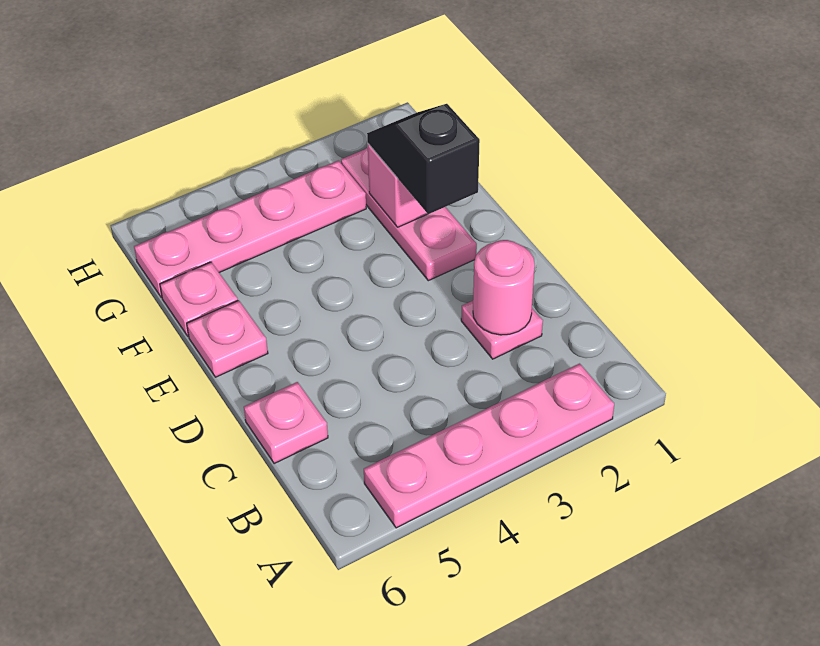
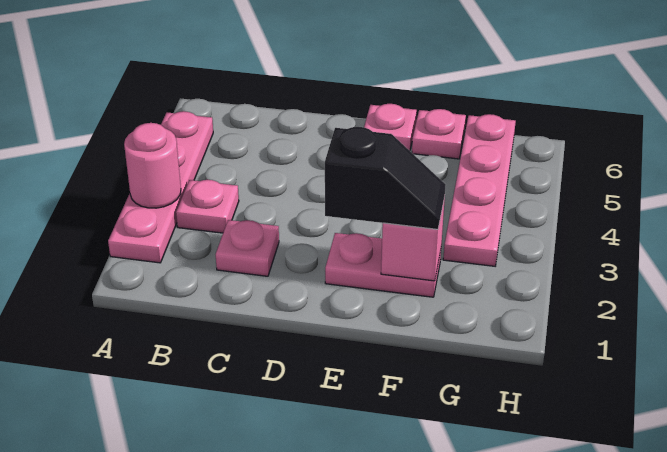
pink round brick C2 level 2 -> pink round brick A3 level 2
pink plate C6 level 1 -> pink plate B3 level 1
pink plate E2:G2 level 1 -> pink plate E2:F2 level 1

